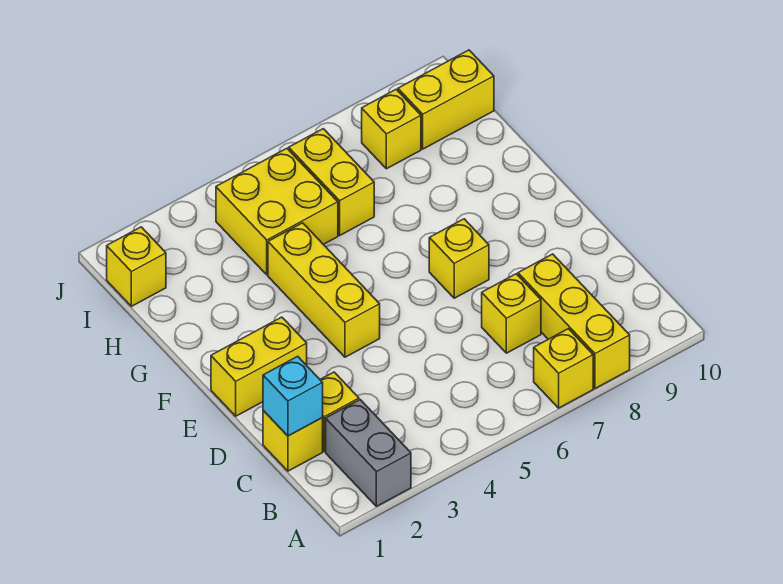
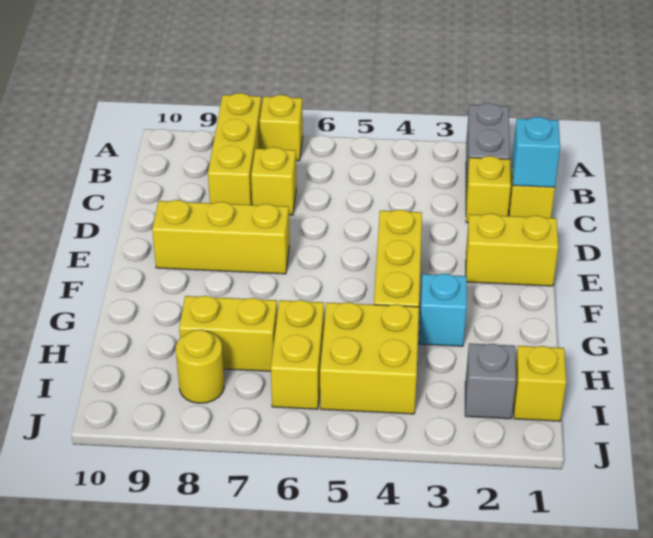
yellow brick E7 level 1 -> yellow brick E7:E9 level 1
none -> cyan brick G3 level 1
none -> grey brick I2 level 1
yellow brick I8 level 1 -> yellow round brick I8 level 1
yellow brick I9:I10 level 1 -> yellow brick H7:H8 level 1

